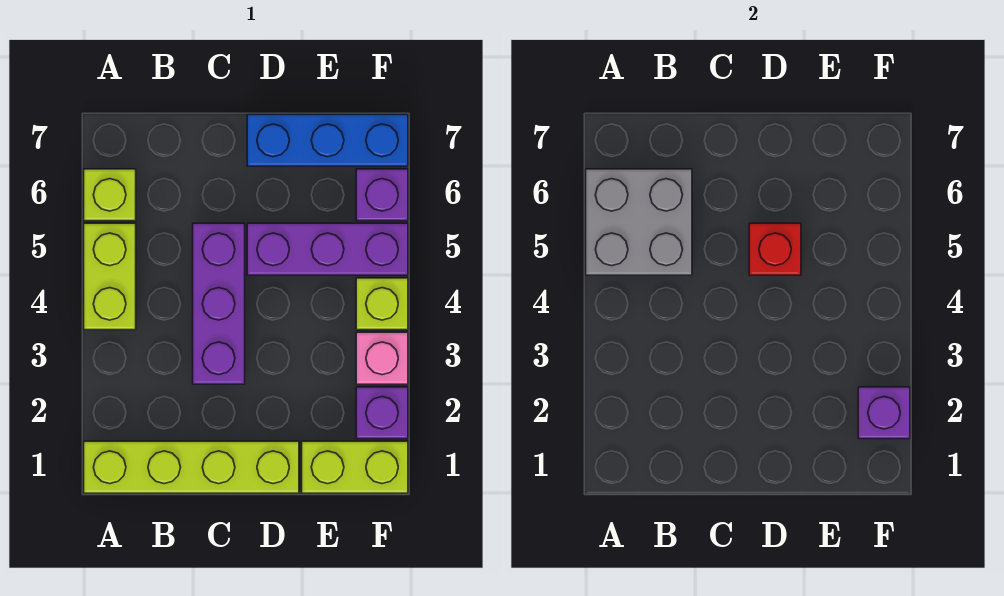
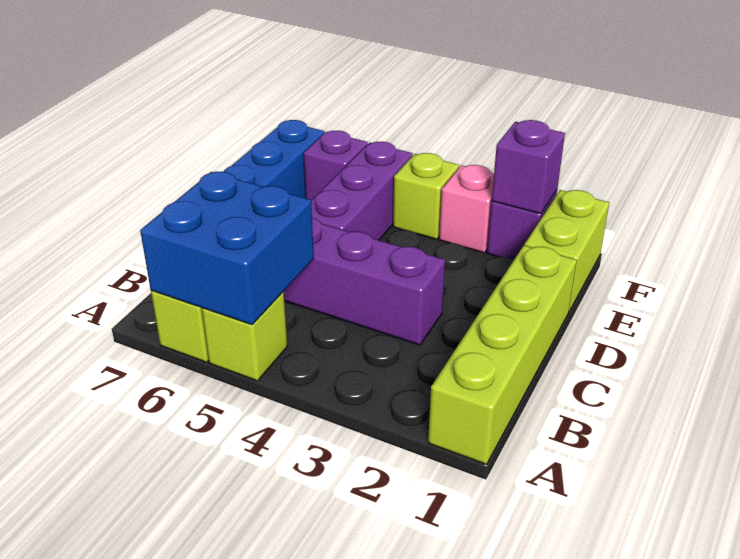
lime brick A4:A5 level 1 -> lime brick A5 level 1
grey brick A5:B6 level 2 -> blue brick A5:B6 level 2
red brick D5 level 2 -> none

